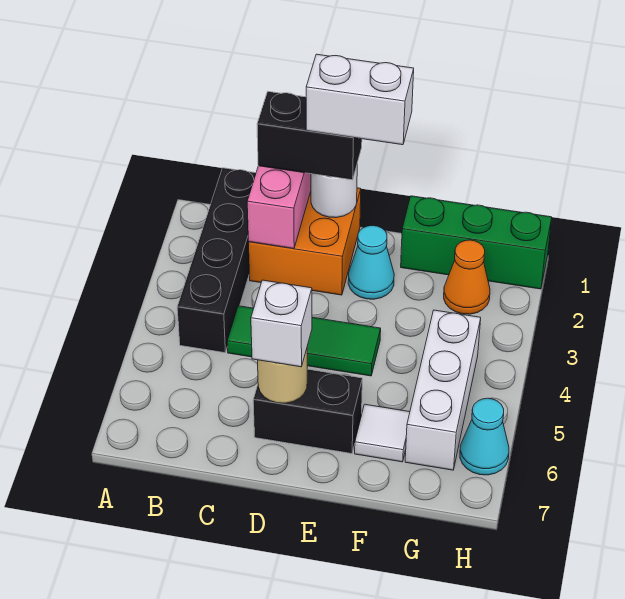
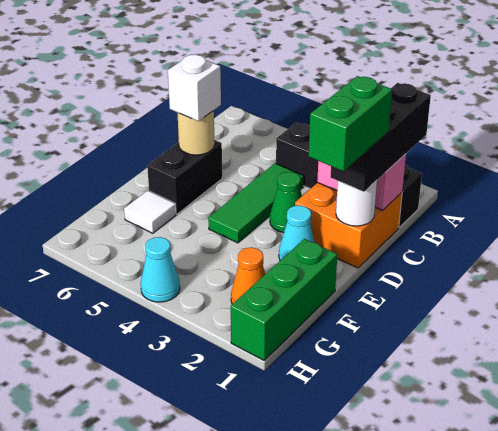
black brick C1:D1 level 3 -> black brick B1:D1 level 3
white brick D1:E1 level 4 -> green brick D1:E1 level 4
none -> green cone D3 level 1
white brick G4:G6 level 1 -> none
cyan cone H6 level 1 -> cyan cone H4 level 1

